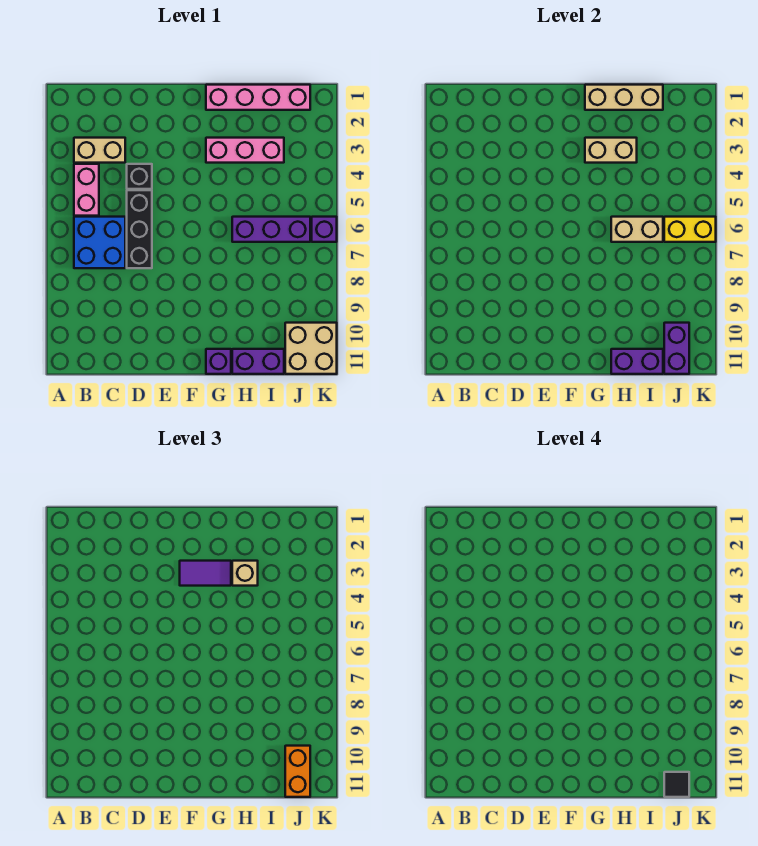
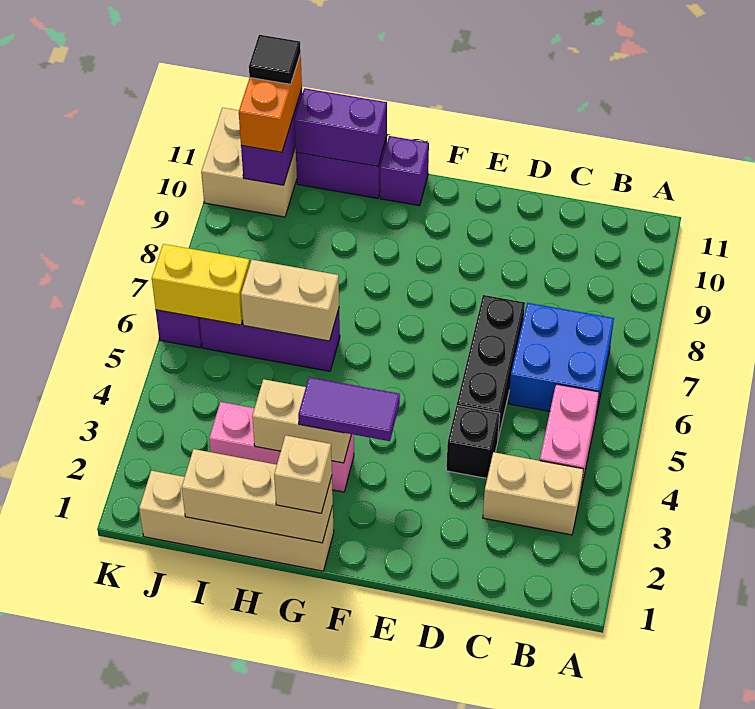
pink brick G1:J1 level 1 -> tan brick G1:J1 level 1
tan brick H3 level 3 -> tan brick G1 level 3

